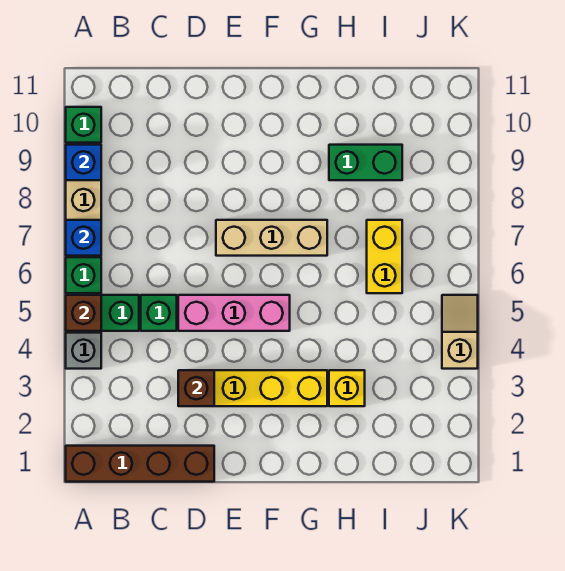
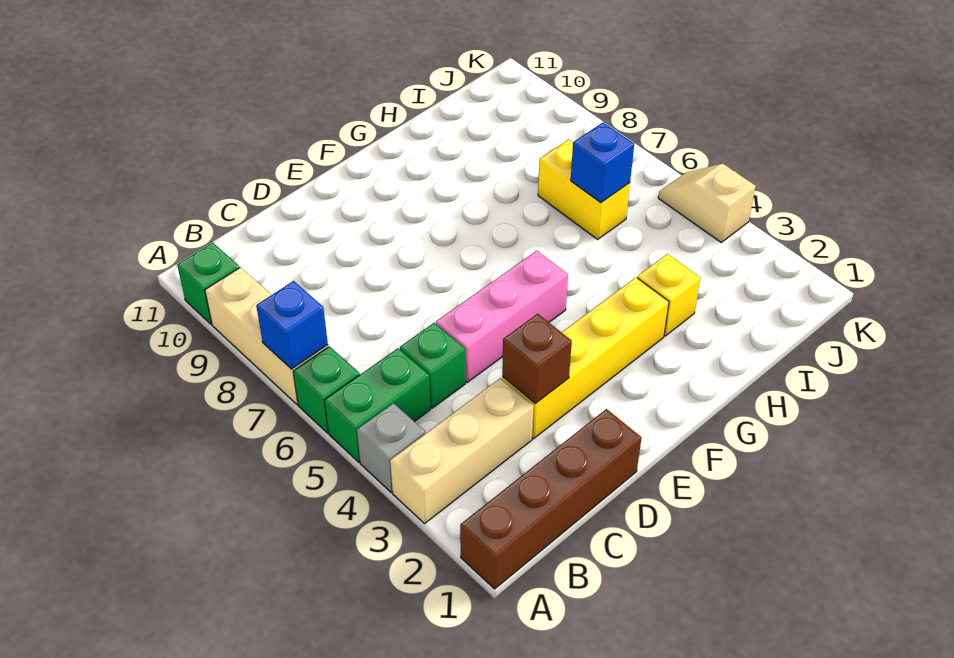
brown brick A5 level 2 -> none
blue brick A9 level 2 -> blue brick I6 level 2
tan brick E7:G7 level 1 -> tan brick A3:C3 level 1
green brick H9:I9 level 1 -> none

